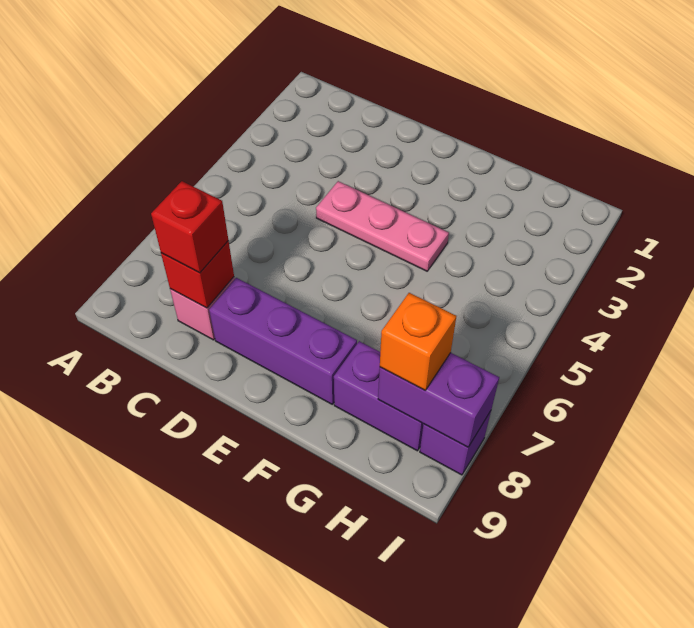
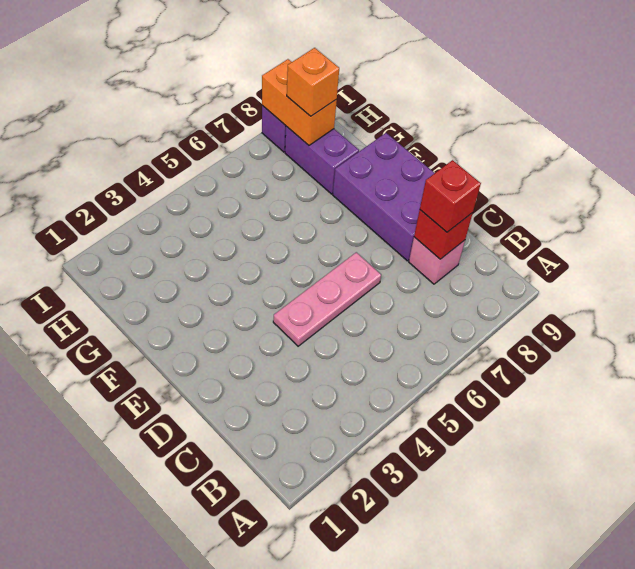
pink plate D4:F4 level 1 -> pink plate D4:D6 level 1
purple brick D8:F8 level 1 -> purple brick D8:F9 level 1
purple brick H8:I8 level 2 -> orange brick H8:I8 level 2

